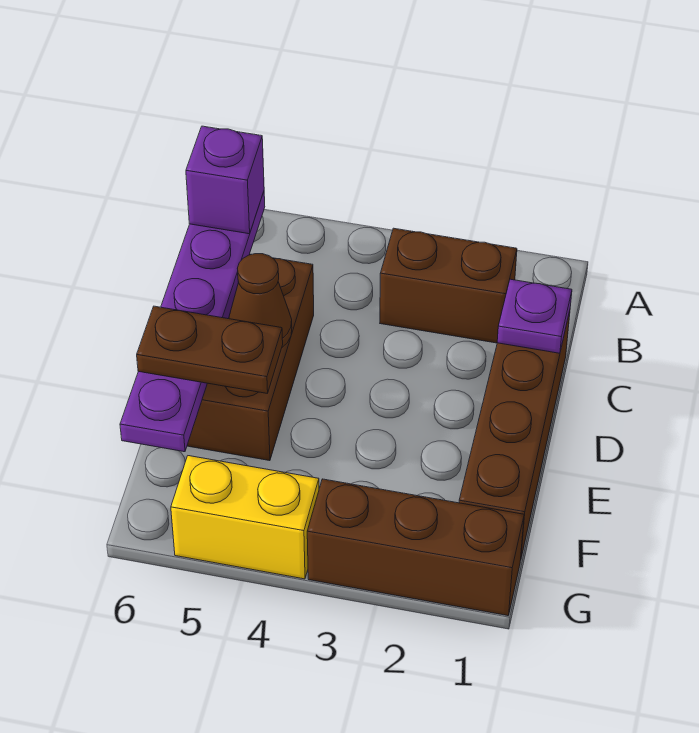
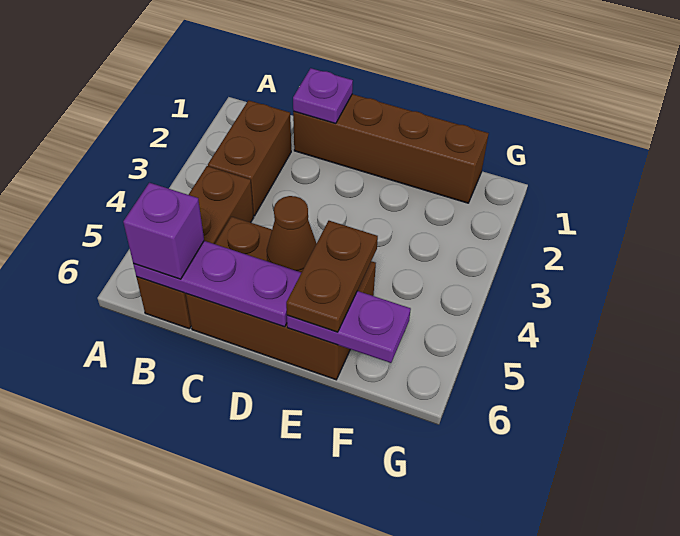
brown brick G1:G3 level 1 -> brown brick B4:B6 level 1
yellow brick G4:G5 level 1 -> none

